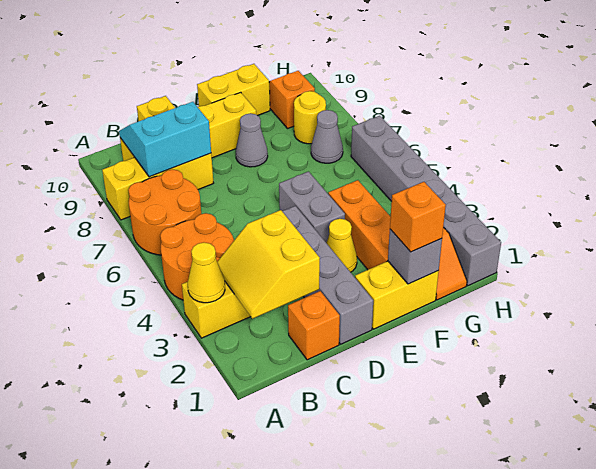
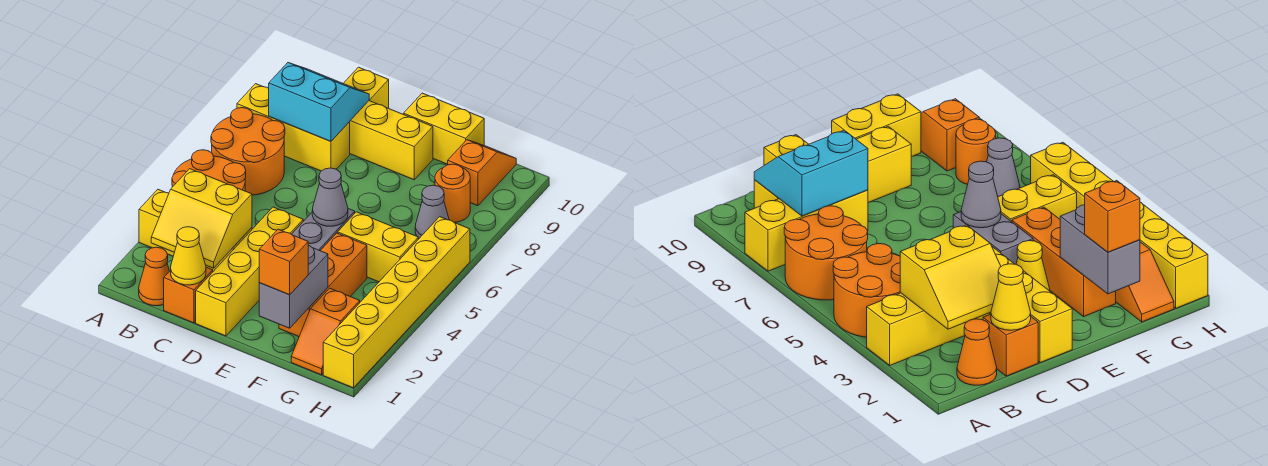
yellow cone A3 level 2 -> yellow cone C1 level 2
none -> orange cone B1 level 1
yellow slope B2:C3 level 2 top C -> yellow slope B2:C3 level 2 top 3
grey brick D1:D4 level 1 -> yellow brick D1:D4 level 1
yellow brick E1:F1 level 1 -> yellow brick F5:G5 level 1
grey cone E8 level 1 -> grey cone E5 level 2
grey brick F1 level 2 -> grey brick F1:F2 level 2
yellow round brick G8 level 1 -> orange round brick G8 level 1
grey brick H1:H6 level 1 -> yellow brick H1:H6 level 1

